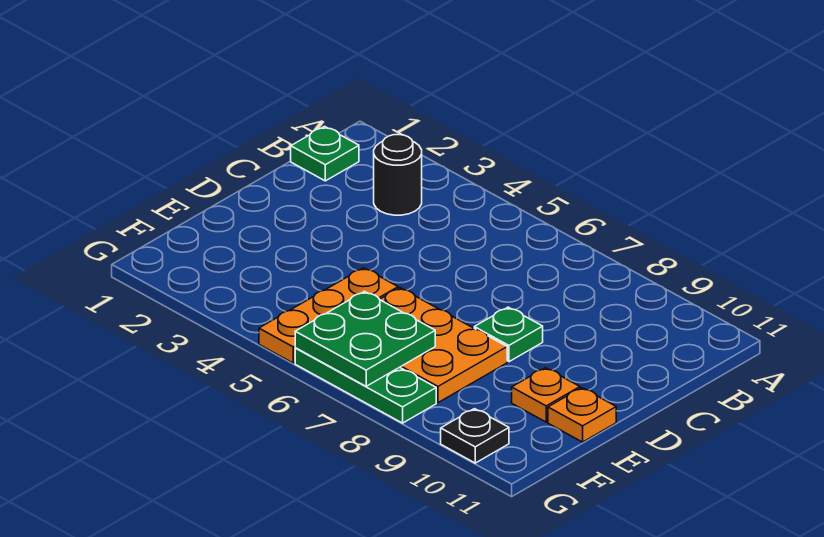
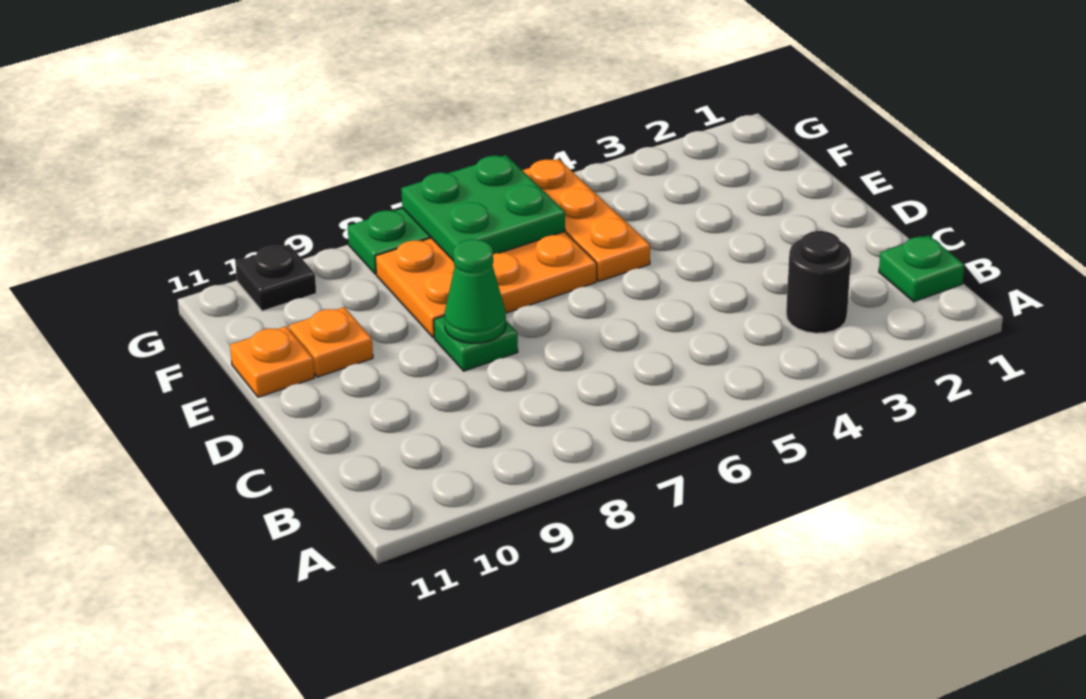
none -> green cone D8 level 2

